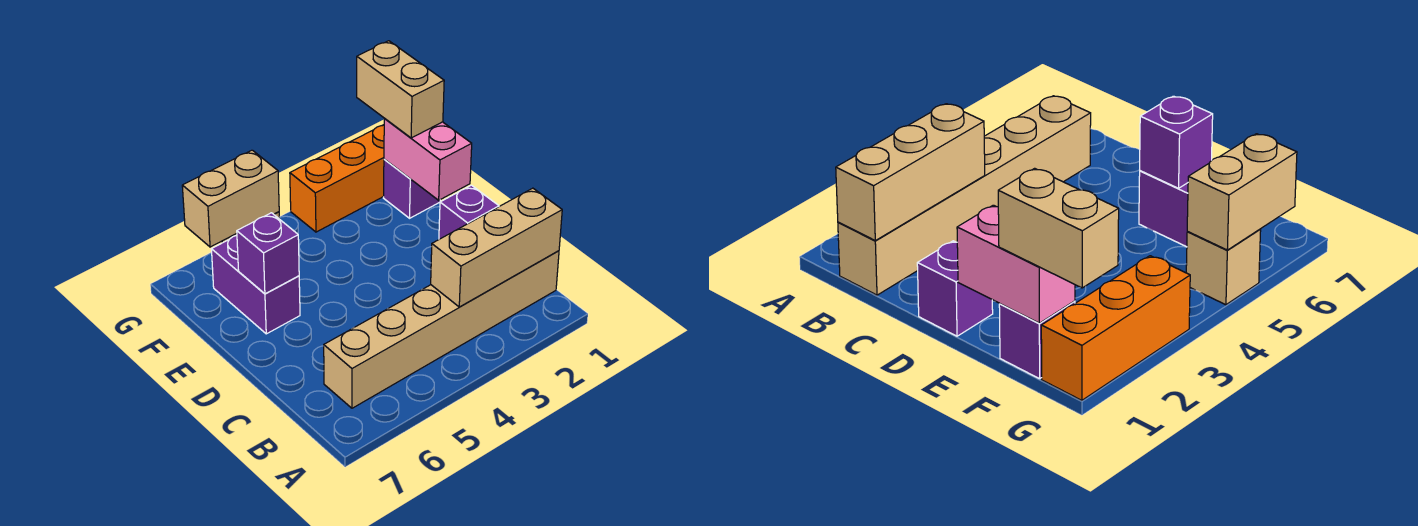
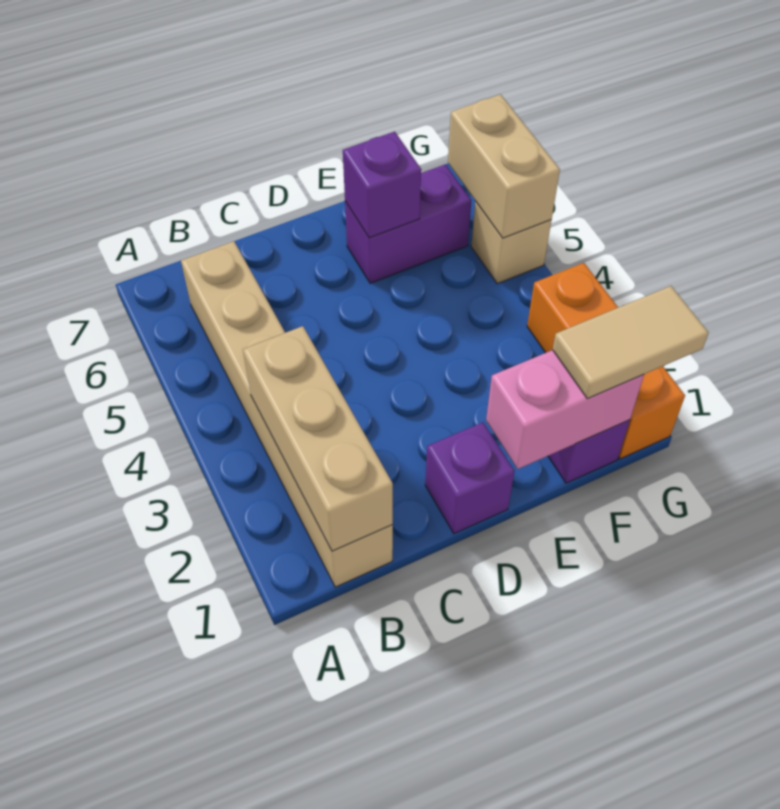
tan brick F1:G1 level 3 -> tan tile F1:G1 level 3

